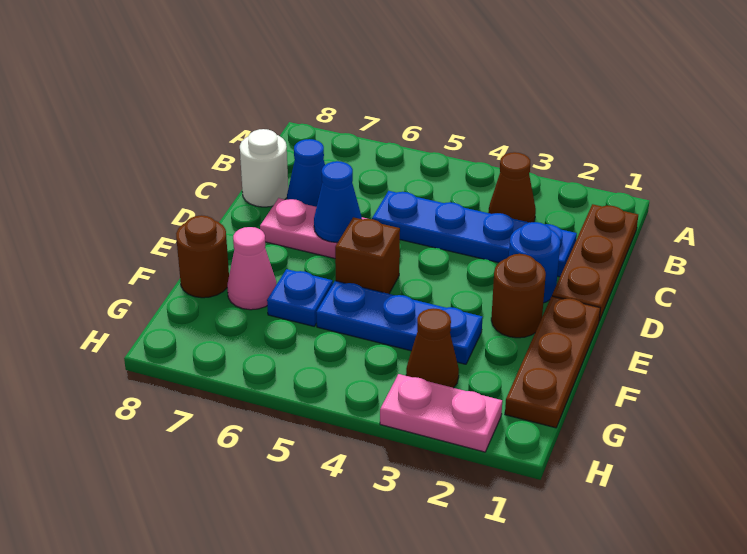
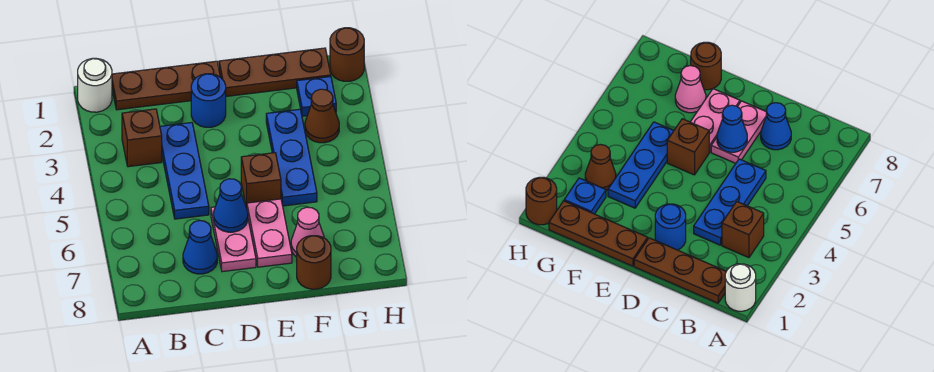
brown cone B3 level 1 -> brown brick B3 level 1
blue plate C2:C5 level 1 -> blue plate C3:C5 level 1
white round brick C8 level 1 -> white round brick A1 level 1
brown round brick E2 level 1 -> brown round brick H1 level 1
blue plate F6 level 1 -> blue plate G2 level 1
pink plate H2:H3 level 1 -> pink plate E6:E7 level 1

